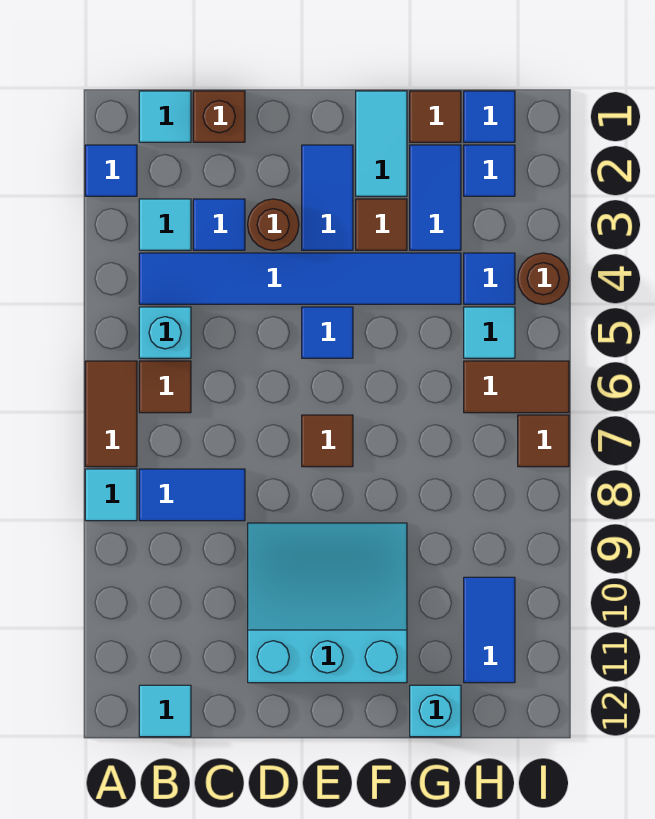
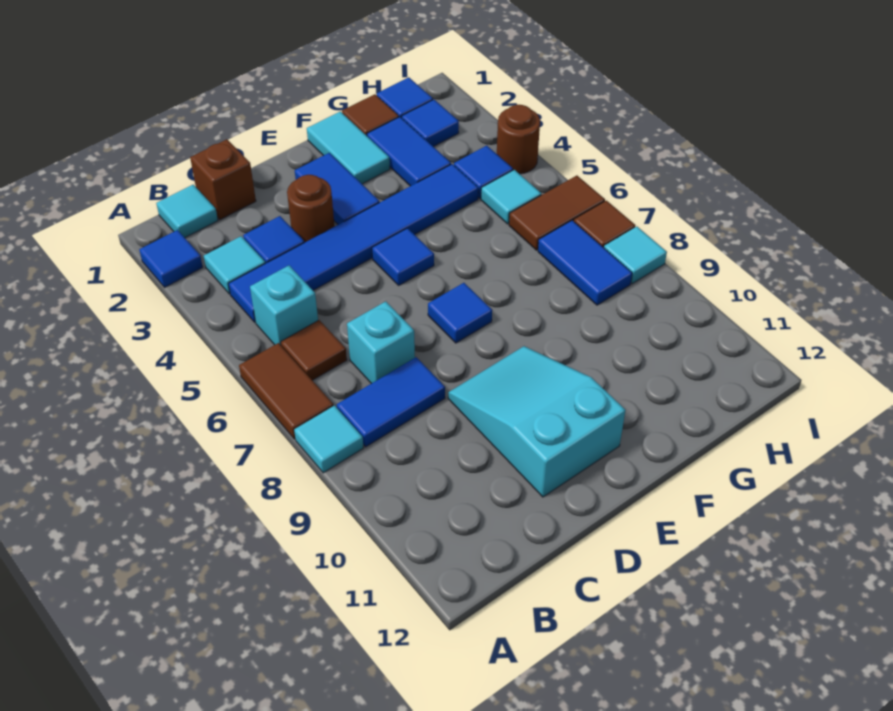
cyan tile B12 level 1 -> cyan tile I8 level 1
cyan slope D9:F11 level 1 top 11 -> cyan slope D9:E11 level 1 top 11
brown tile E7 level 1 -> blue tile E7 level 1
brown tile F3 level 1 -> none
cyan brick G12 level 1 -> cyan brick C7 level 1
blue tile H10:H11 level 1 -> blue tile H7:H8 level 1

